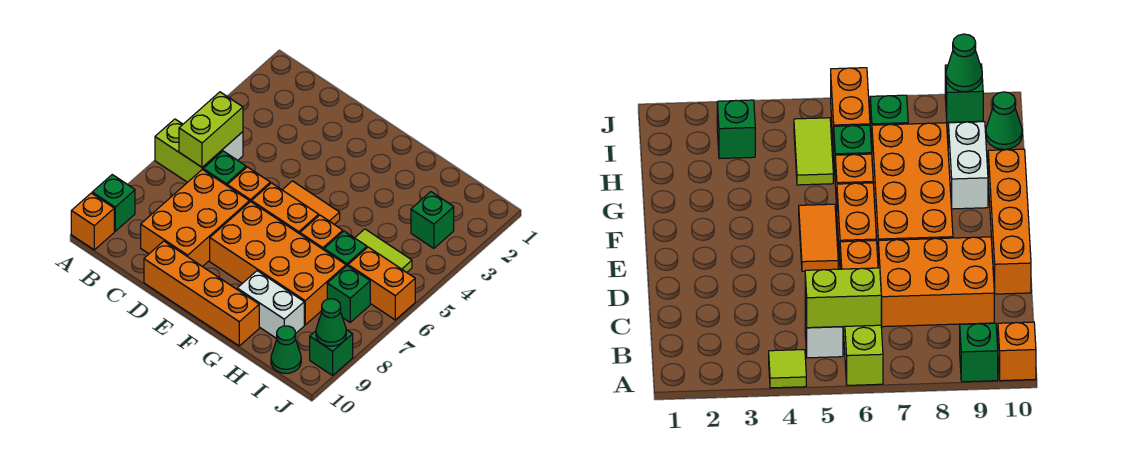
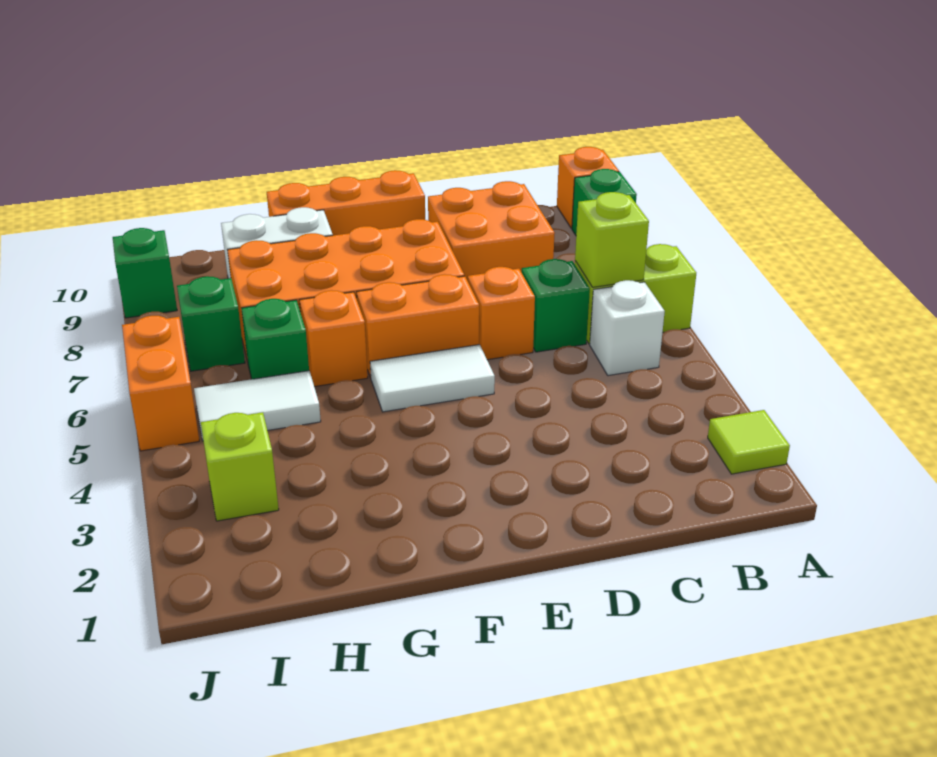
lime tile A4 level 1 -> lime tile A2 level 1
lime brick B5:B6 level 2 -> lime brick B6 level 2
orange brick C7:D9 level 1 -> orange brick C8:D9 level 1
orange brick D10:G10 level 1 -> orange brick E10:G10 level 1
orange tile E5:F5 level 1 -> white tile E5:F5 level 1
lime tile H5:I5 level 1 -> white tile H5:I5 level 1
green brick I3 level 1 -> lime brick I3 level 1
orange brick I6:J6 level 1 -> orange brick J5:J6 level 1
green cone I10 level 1 -> none
green cone J9 level 2 -> none

